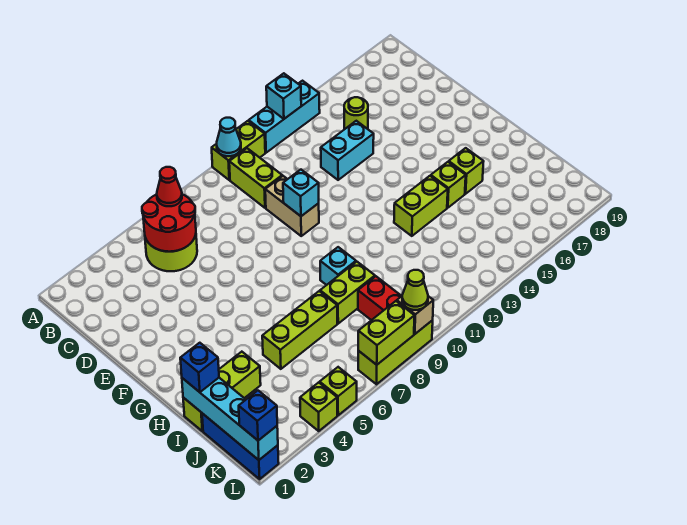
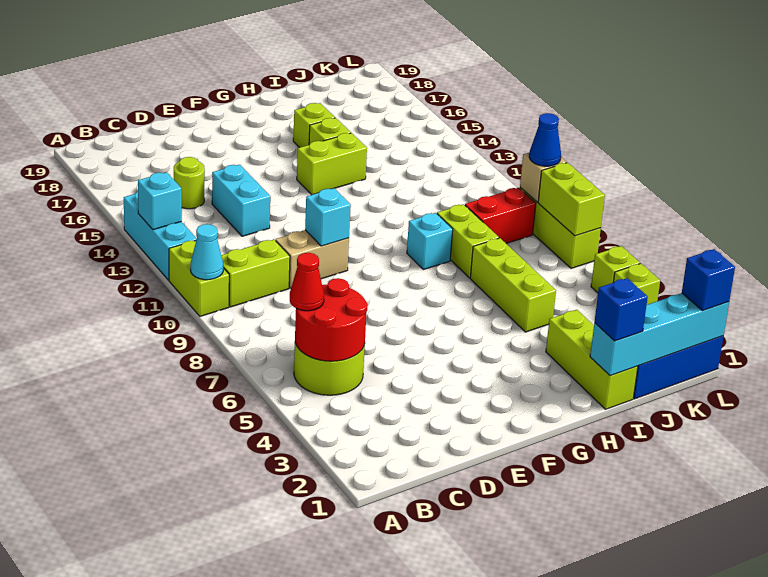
lime brick H13:H14 level 1 -> lime brick G14:H14 level 1
lime cone L9 level 3 -> blue cone L9 level 3

